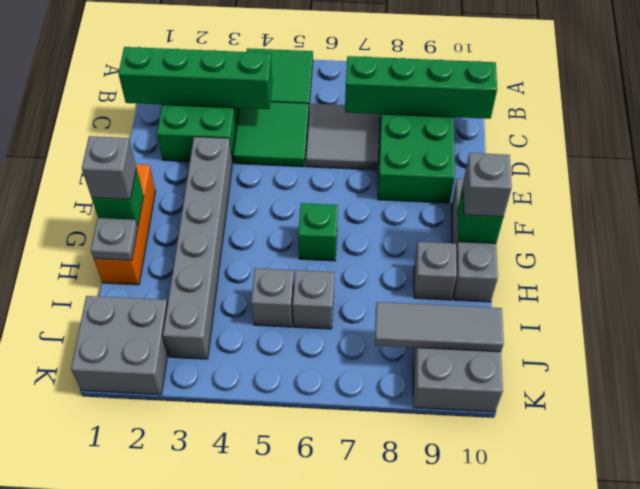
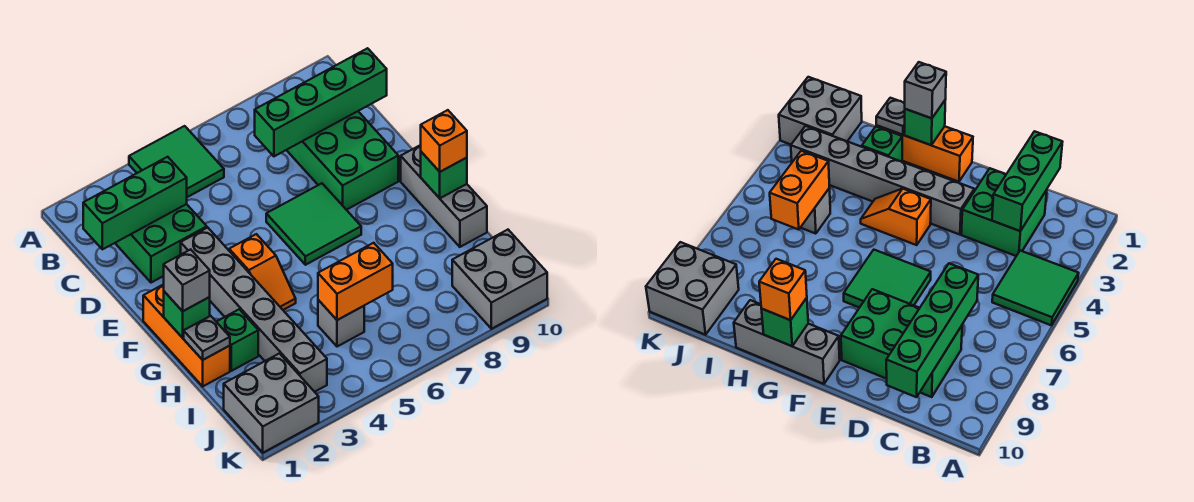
green brick C1:C4 level 2 -> green brick C1:C3 level 2
green tile C4:D5 level 1 -> green tile E6:F7 level 1
grey tile C6:D7 level 1 -> none
none -> orange slope F4:G4 level 1 top F
green brick G6 level 1 -> green brick H2 level 1
grey brick G10 level 3 -> orange brick G10 level 3
grey brick H9 level 1 -> none
none -> orange brick I5:I6 level 2
grey brick I6 level 1 -> none
grey tile J8:J10 level 2 -> none

